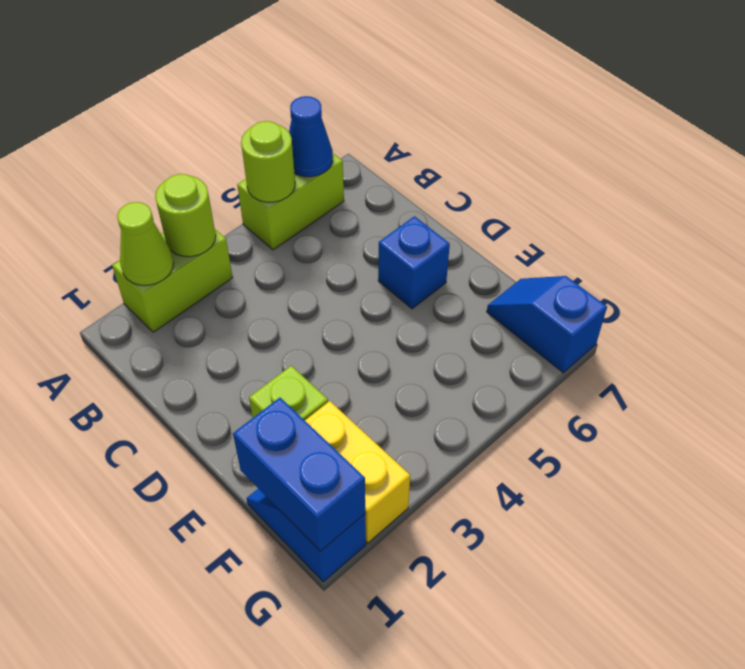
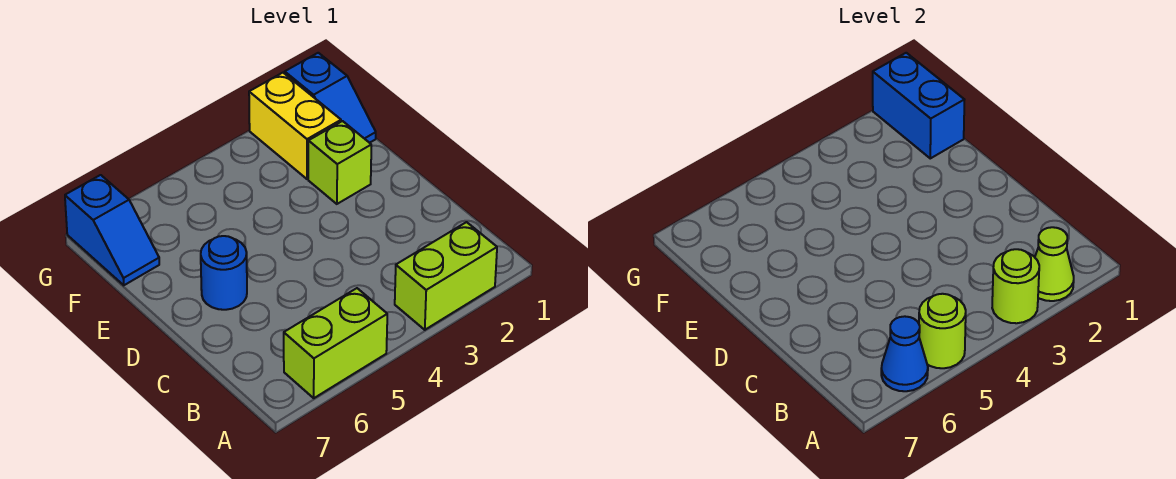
blue brick D6 level 1 -> blue round brick D6 level 1

